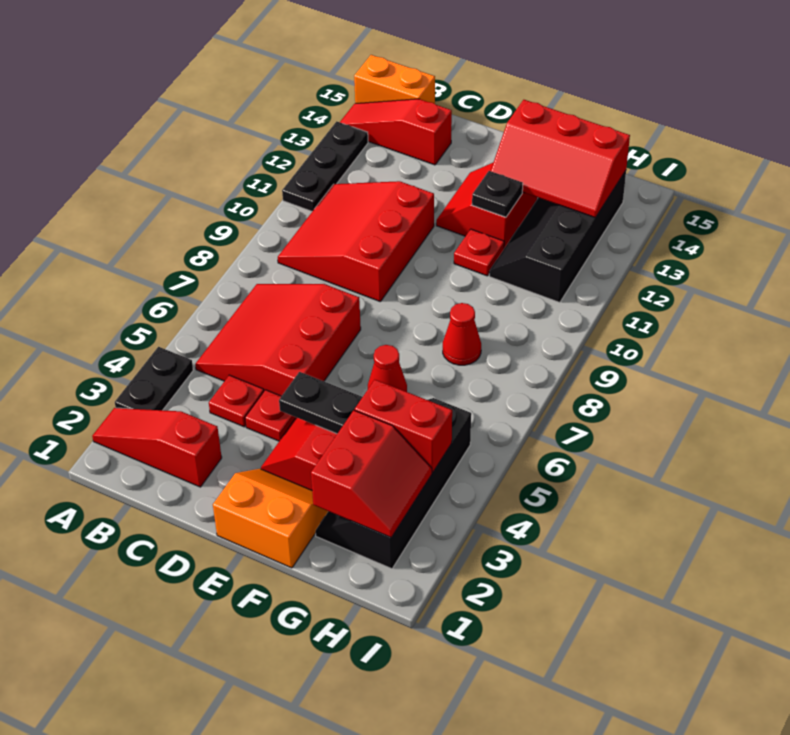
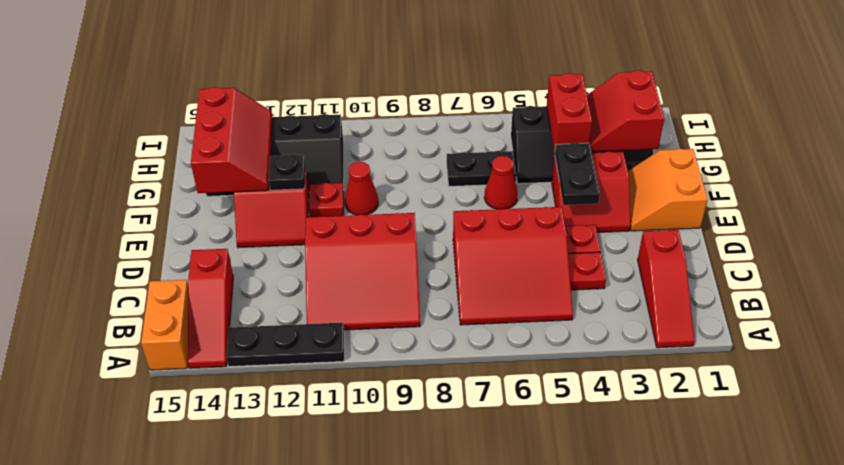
black plate A3:A4 level 1 -> black plate G6:G7 level 1
red slope G2:H3 level 2 top G -> red slope G2:H3 level 2 top 2
red cone G8 level 1 -> red cone F10 level 1

